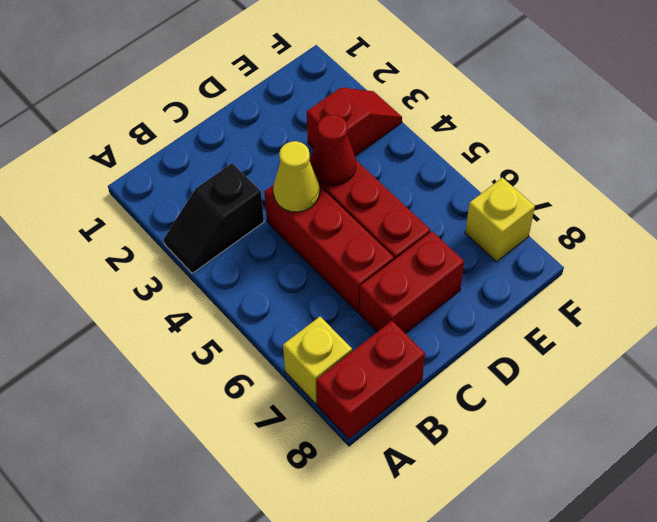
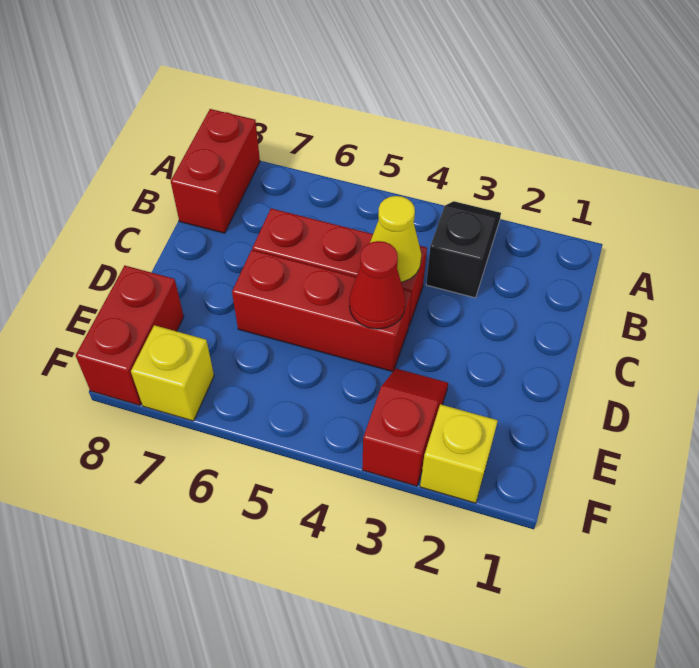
yellow brick A7 level 1 -> yellow brick F2 level 1
red brick C7:D7 level 1 -> red brick E8:F8 level 1
red slope E3:F3 level 1 top E -> red slope E3:F3 level 1 top F

